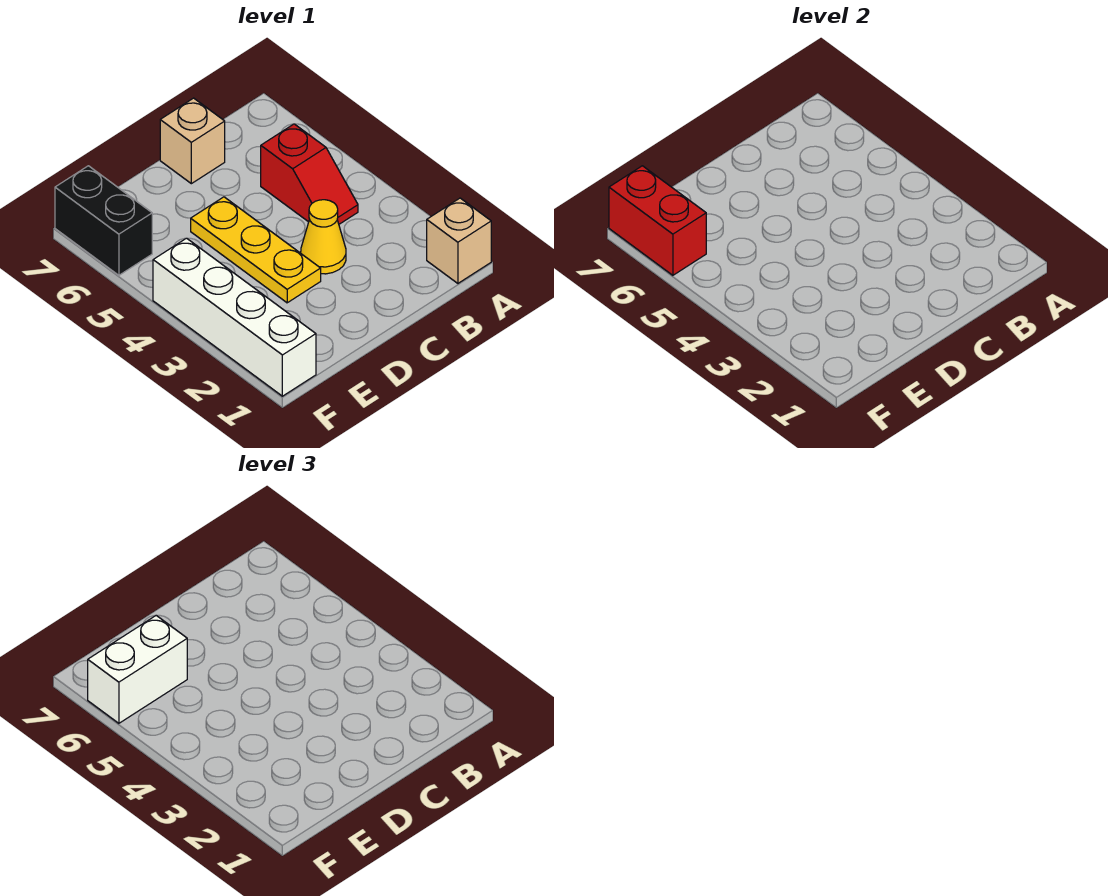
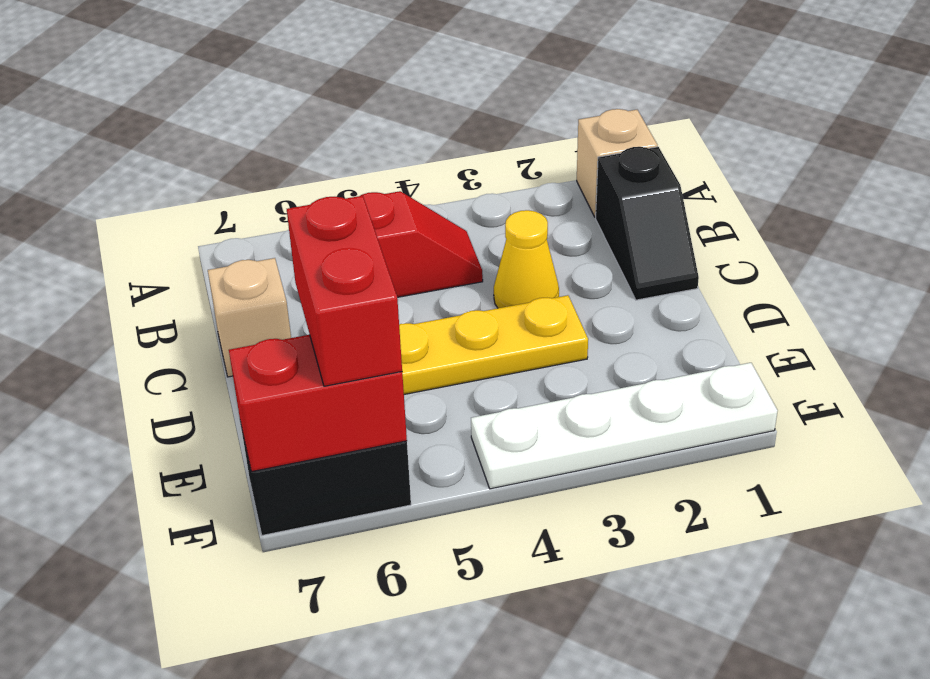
none -> black slope B1:C1 level 1 top B
white brick E6:F6 level 3 -> red brick E6:F6 level 3
white brick F1:F4 level 1 -> white plate F1:F4 level 1

